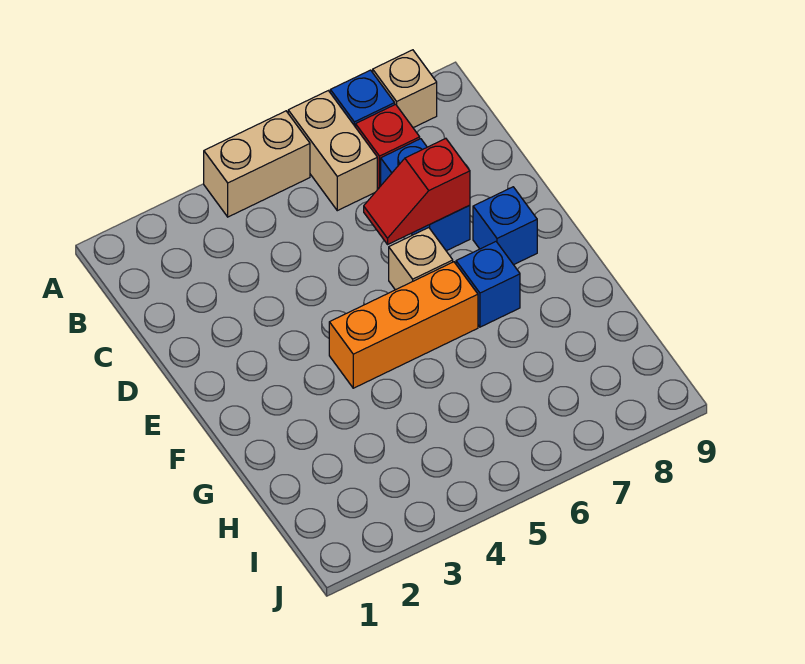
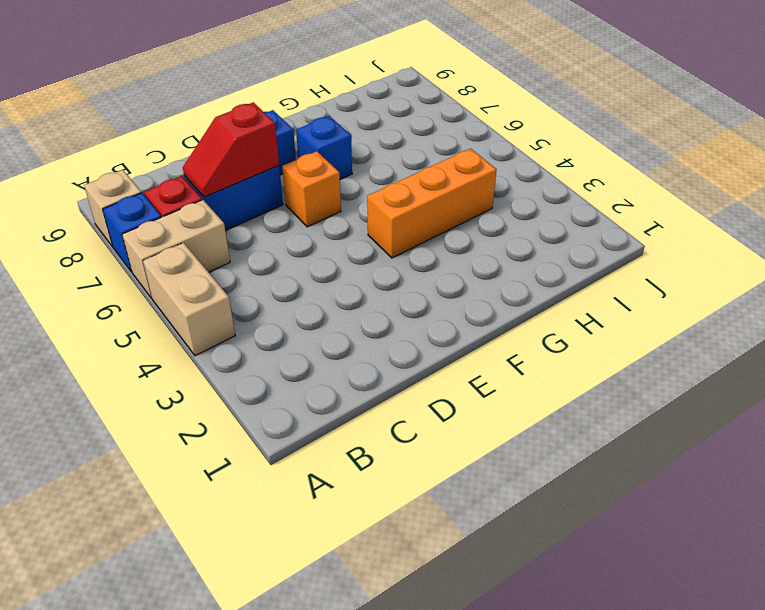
red slope D6:D7 level 2 top 7 -> red slope C7:D7 level 2 top D
tan brick E6 level 1 -> orange brick E6 level 1
orange brick F4:F6 level 1 -> orange brick F4:H4 level 1

